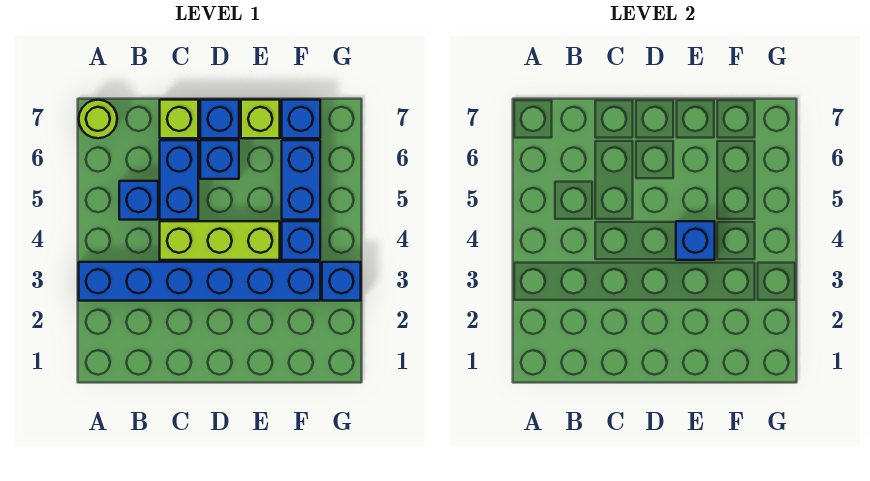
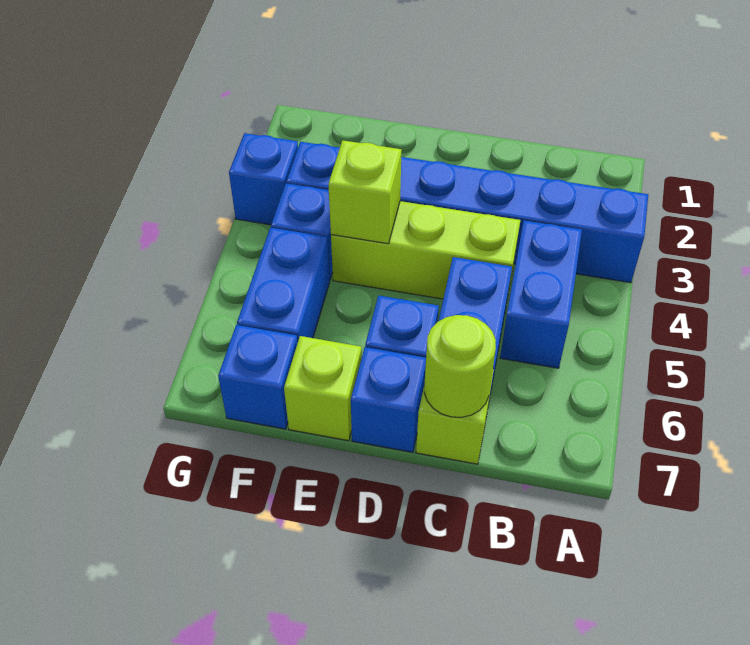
lime round brick A7 level 1 -> lime round brick C7 level 2
blue brick B5 level 1 -> blue brick B4:B5 level 1
blue brick E4 level 2 -> lime brick E4 level 2

